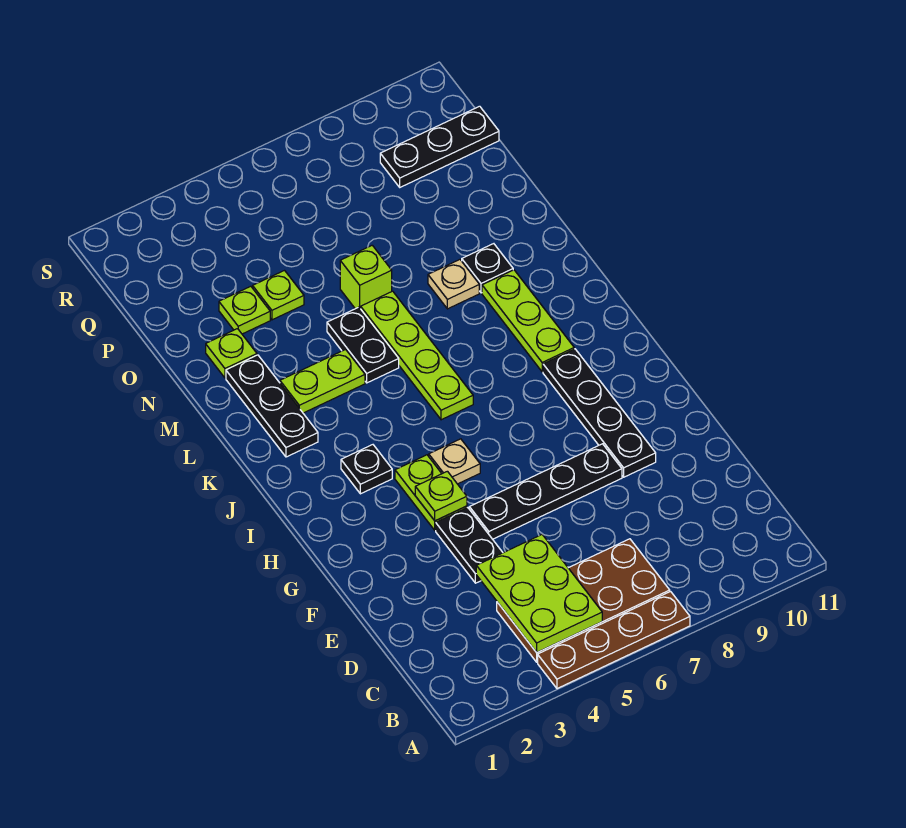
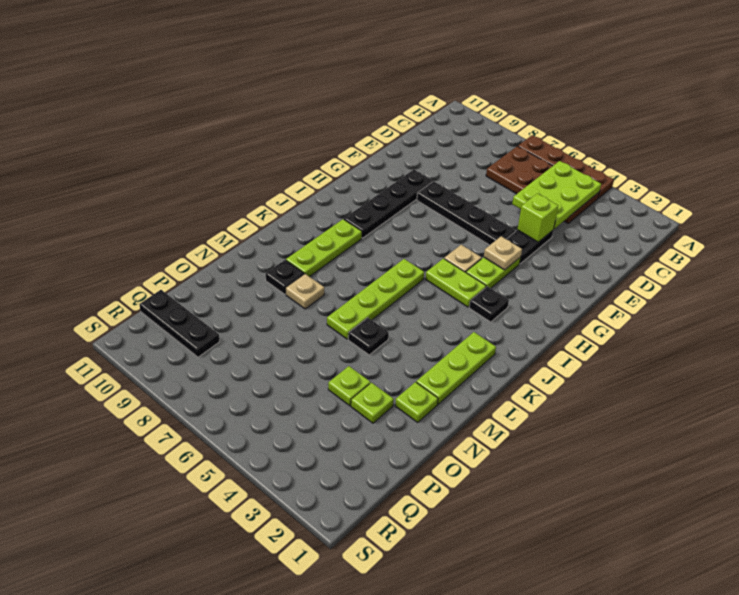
lime plate G4 level 2 -> tan plate G4 level 2
black plate K2:M2 level 1 -> lime plate K2:M2 level 1
lime plate L3:L4 level 1 -> lime plate I4:I5 level 1
black plate L5:M5 level 1 -> black plate M5 level 1
lime brick N6 level 1 -> lime brick E4 level 2

